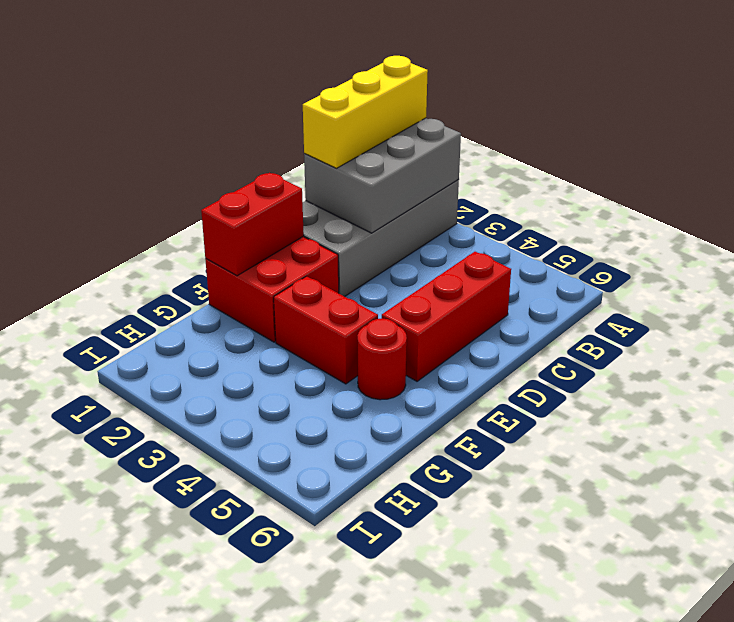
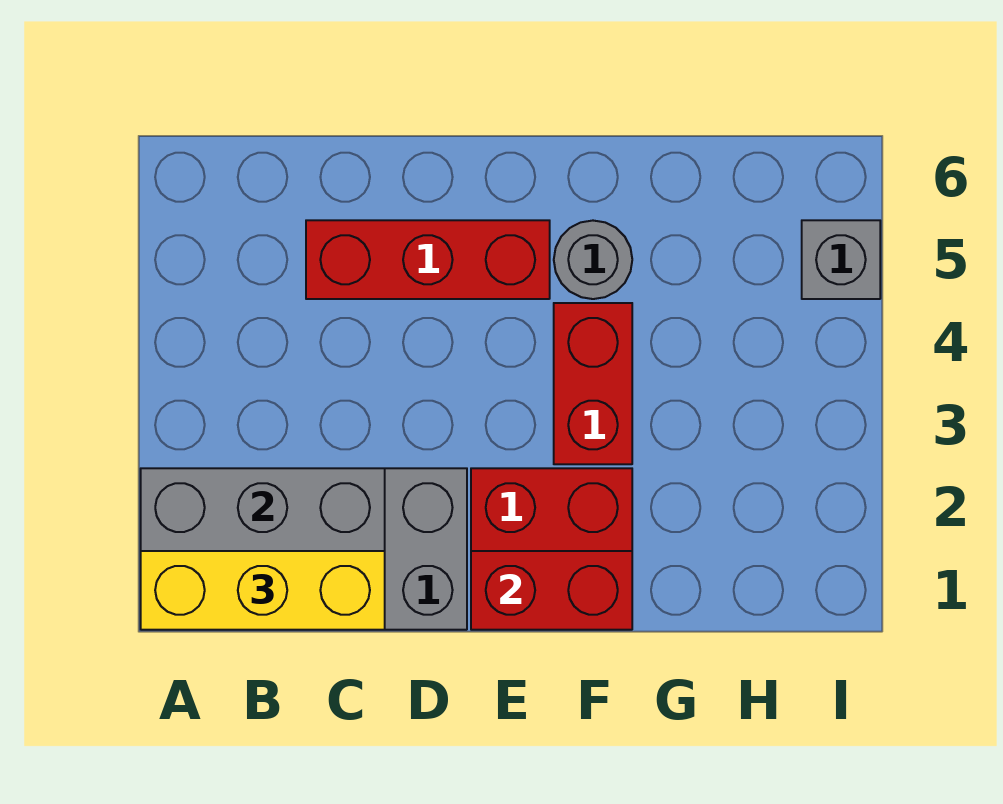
red round brick F5 level 1 -> grey round brick F5 level 1
none -> grey brick I5 level 1

